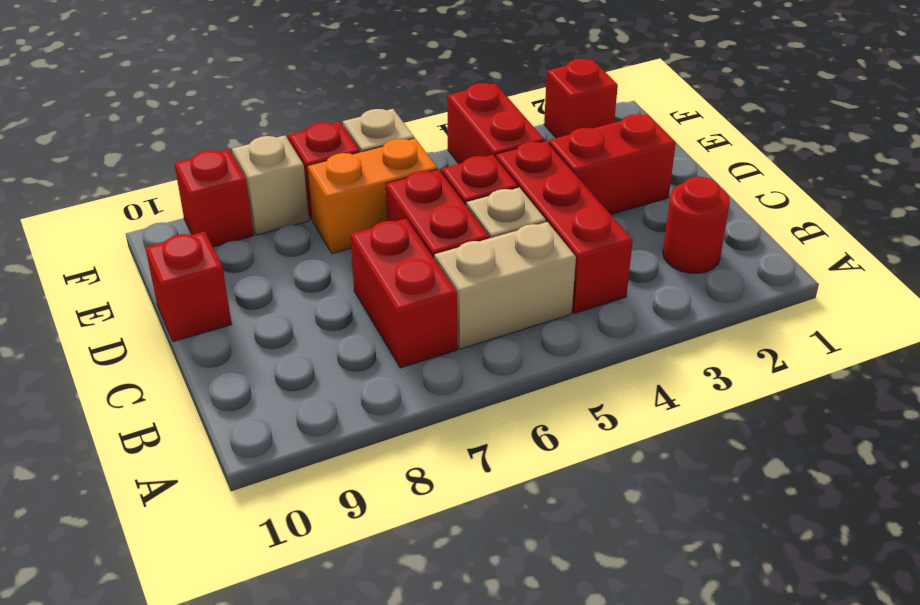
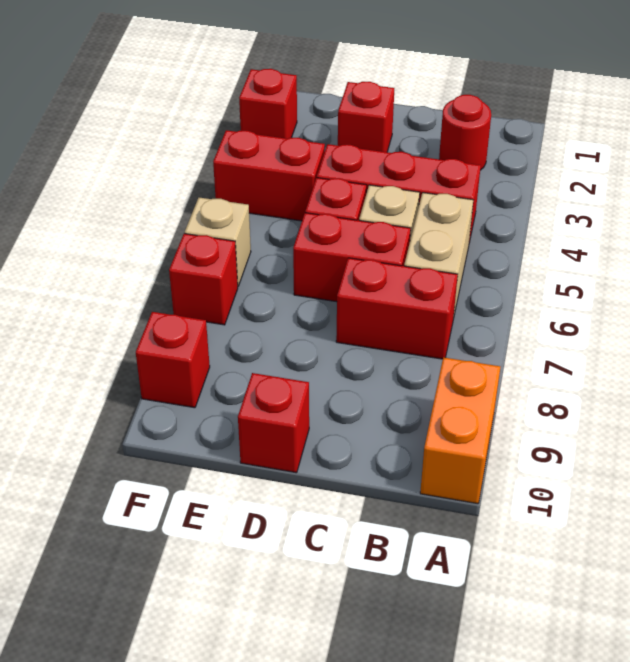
red brick D2:D3 level 1 -> red brick D2 level 1
orange brick E6:E7 level 1 -> orange brick A9:A10 level 1
tan brick F8 level 1 -> none

